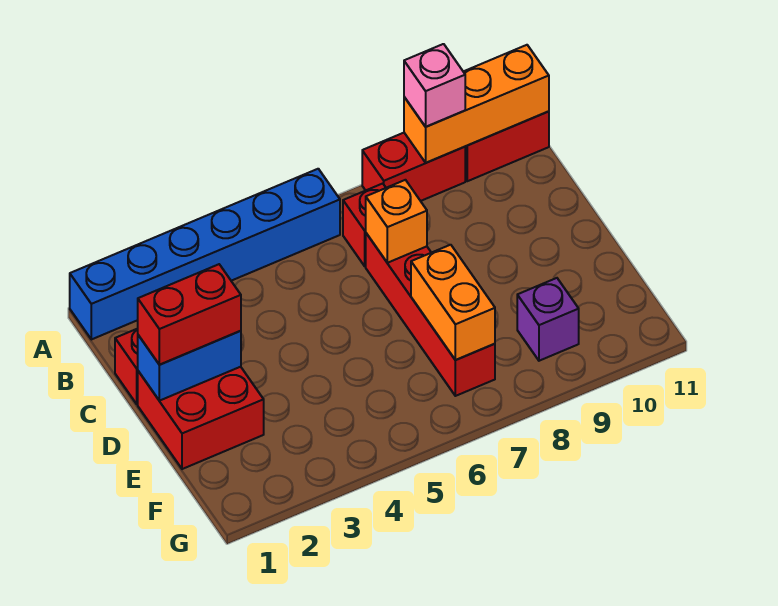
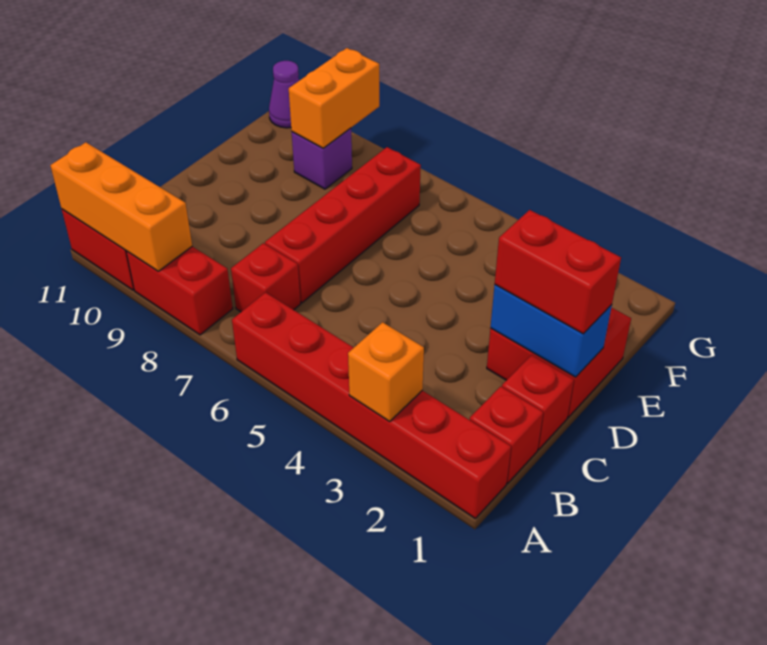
blue brick A1:A6 level 1 -> red brick A1:A6 level 1
pink brick A9 level 3 -> none
none -> red brick B1 level 1
orange brick C7 level 2 -> orange brick A3 level 2
orange brick E7:F7 level 2 -> orange brick F9:G9 level 2
none -> purple cone G11 level 1

